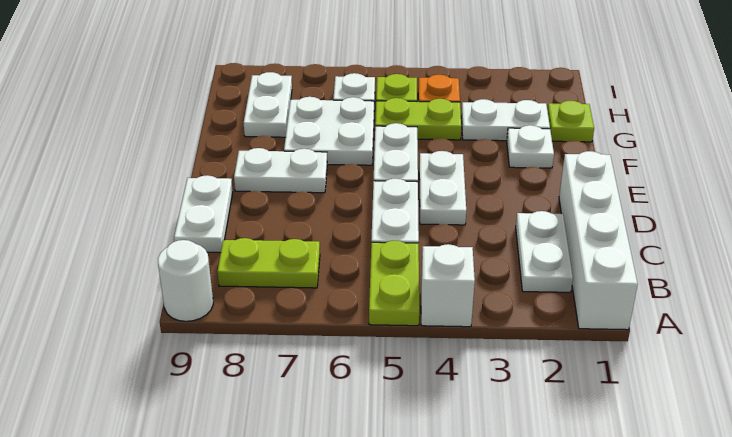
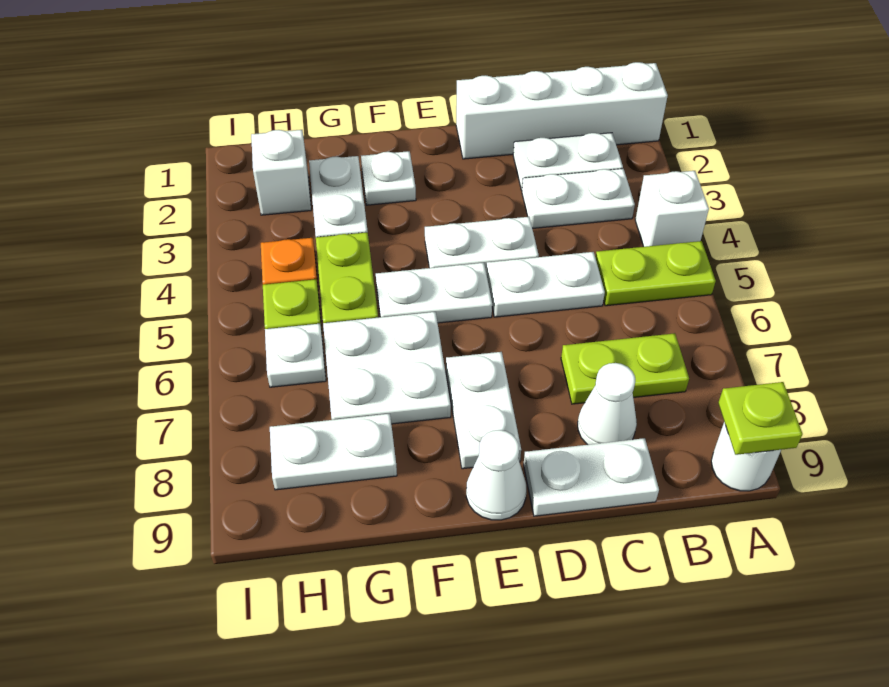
none -> white plate B3:C3 level 1
lime plate B7:B8 level 1 -> lime plate B7:C7 level 1
none -> white cone C8 level 1
none -> white cone E9 level 1
lime plate G1 level 1 -> lime plate A9 level 2
none -> white brick H2 level 1

